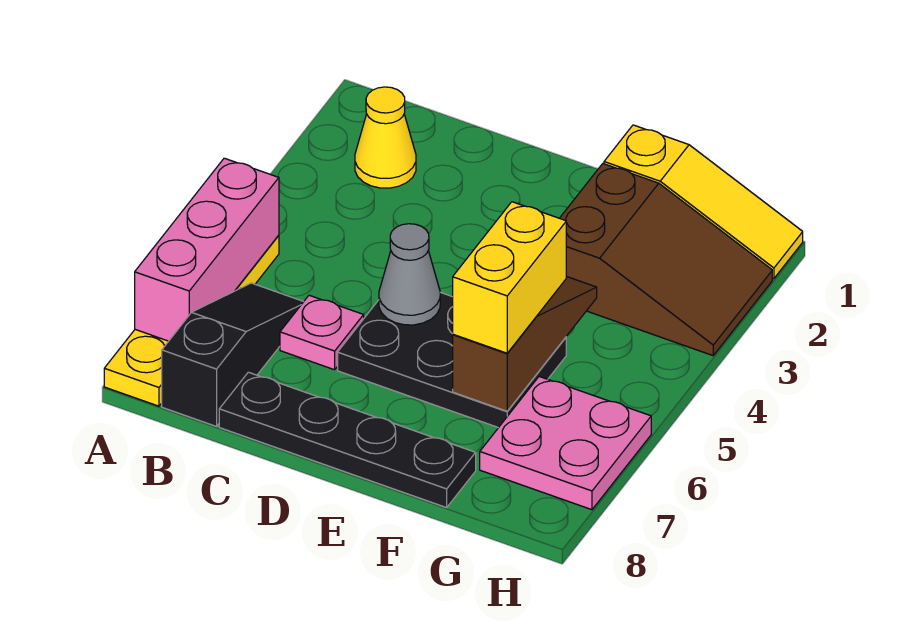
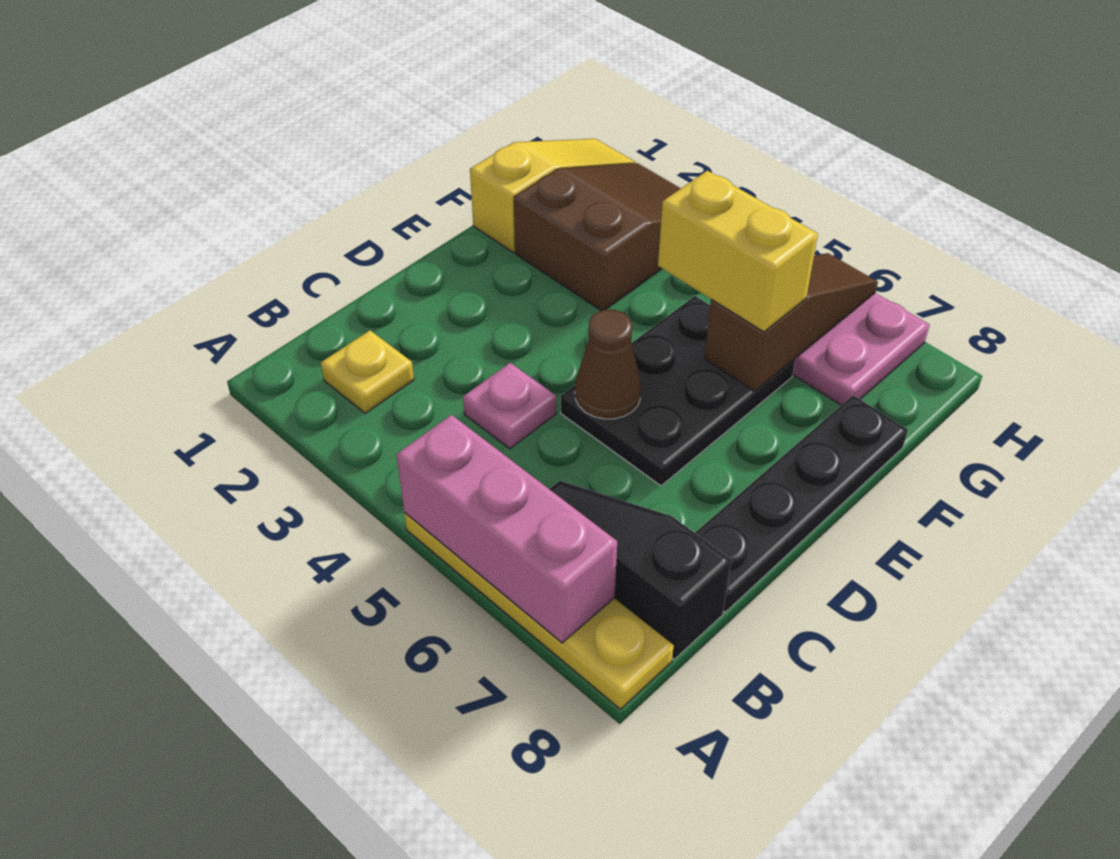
yellow cone B2 level 1 -> yellow plate B2 level 1
pink plate C6 level 1 -> pink plate C4 level 1
grey cone D5 level 2 -> brown cone D5 level 2
brown slope F4:F6 level 2 top 6 -> brown slope F6:H6 level 2 top F

